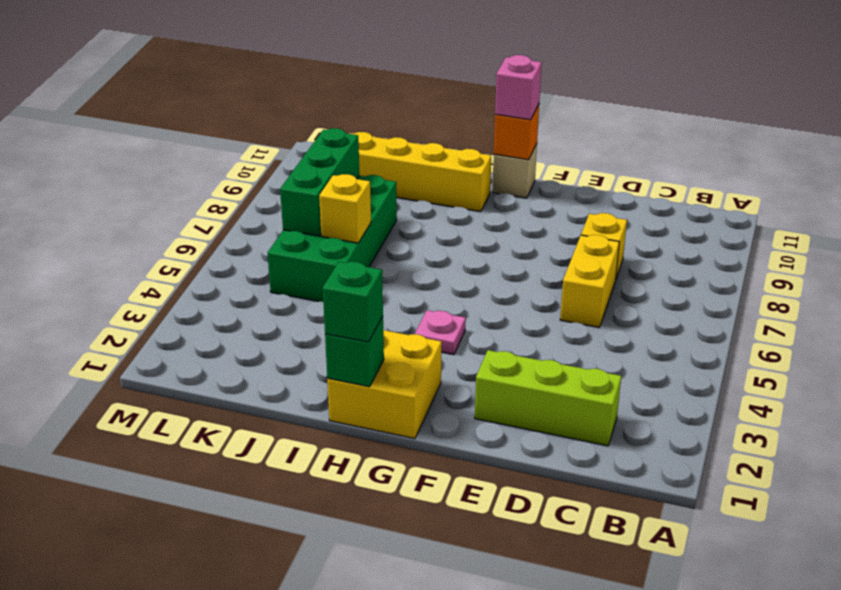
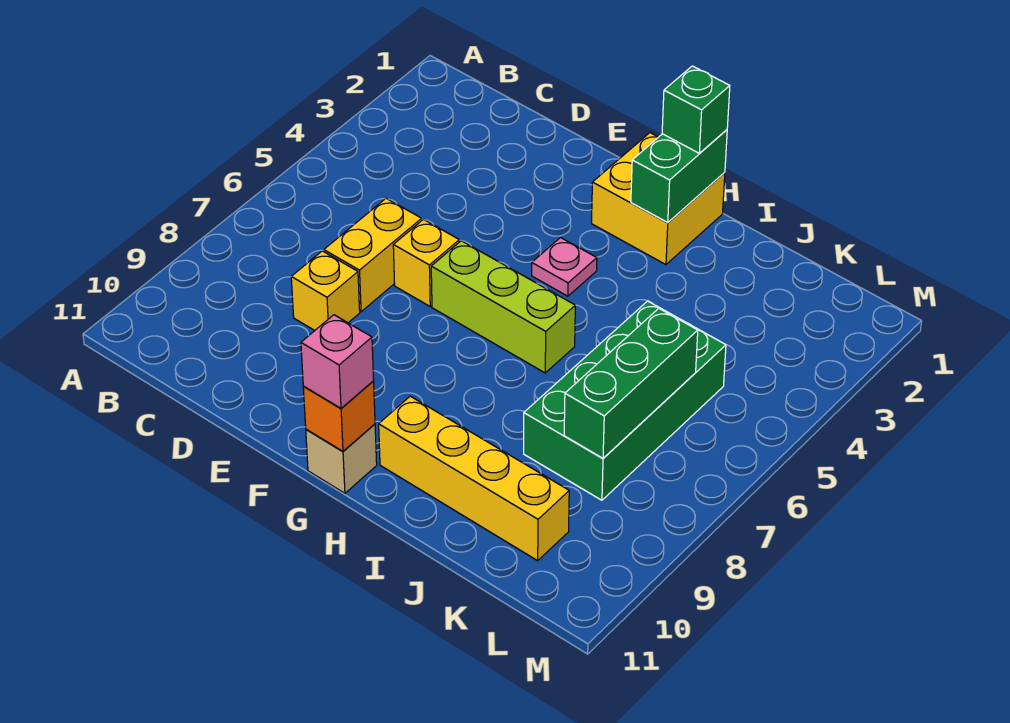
lime brick C2:E2 level 1 -> lime brick F6:H6 level 1
green brick H1 level 2 -> green brick H1:H2 level 2
yellow brick J6 level 2 -> yellow brick E6 level 1

